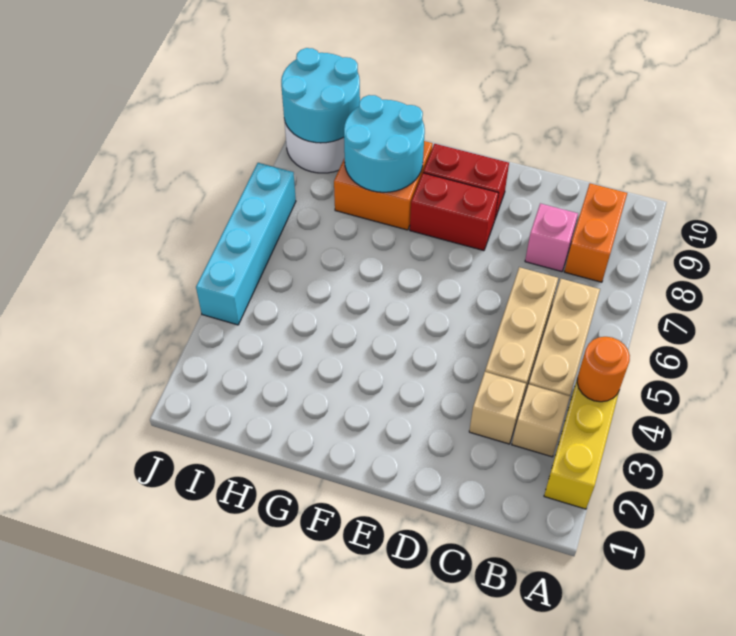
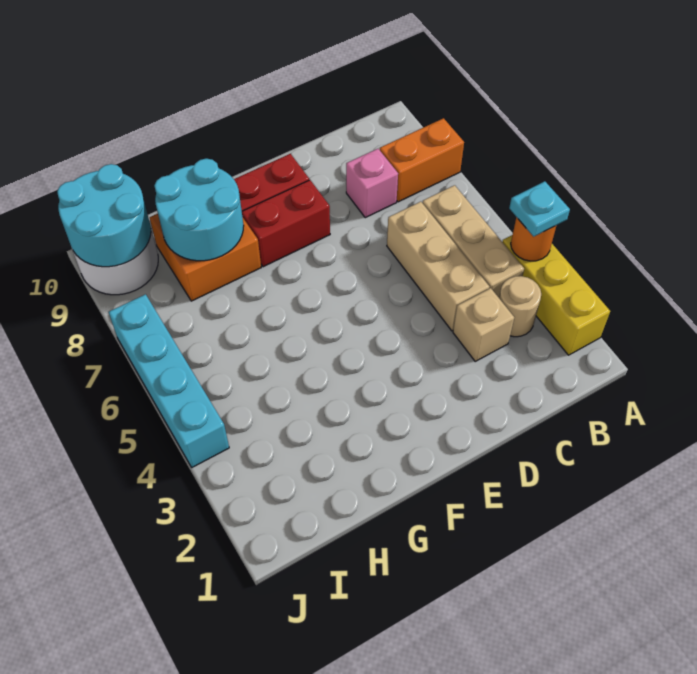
none -> cyan plate A4 level 3
tan brick B3 level 1 -> tan round brick B3 level 1
orange brick B8:B9 level 1 -> orange brick A8:B8 level 1

